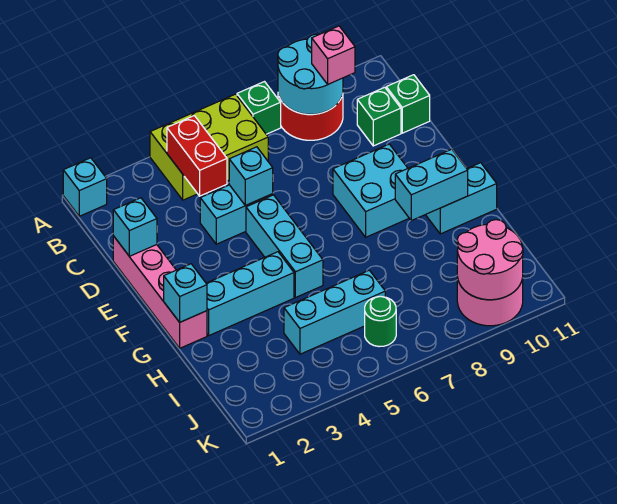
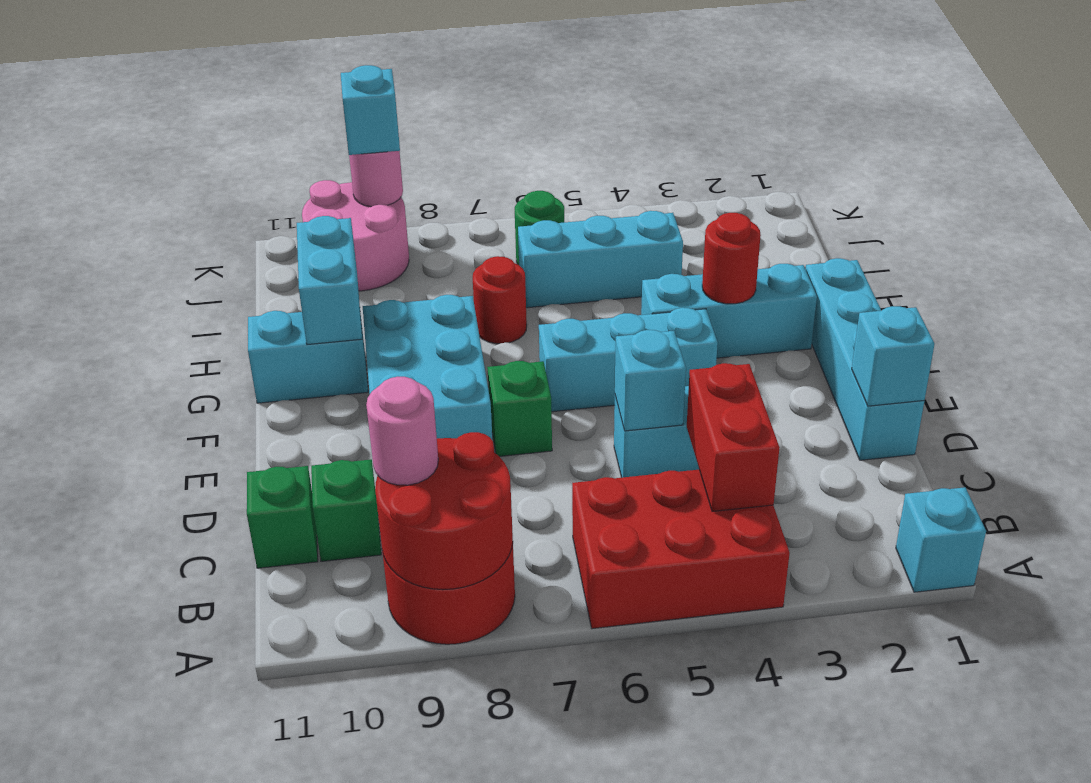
lime brick A4:B6 level 1 -> red brick A4:B6 level 1
green brick A7 level 1 -> green brick E7 level 1
cyan round brick A8:B9 level 2 -> red round brick A8:B9 level 2
pink brick B9 level 3 -> pink round brick B9 level 3
pink brick D1:G1 level 1 -> cyan brick D1:G1 level 1
cyan brick E5:G5 level 1 -> cyan brick F4:F6 level 1
cyan brick E8:F9 level 1 -> cyan brick E8:G9 level 1
cyan brick G1 level 2 -> cyan brick K9 level 3
none -> red round brick G3 level 2
cyan brick G9:G10 level 2 -> cyan brick G10:H10 level 2
none -> red round brick H7 level 1
pink round brick J9:K10 level 2 -> pink round brick K9 level 2

